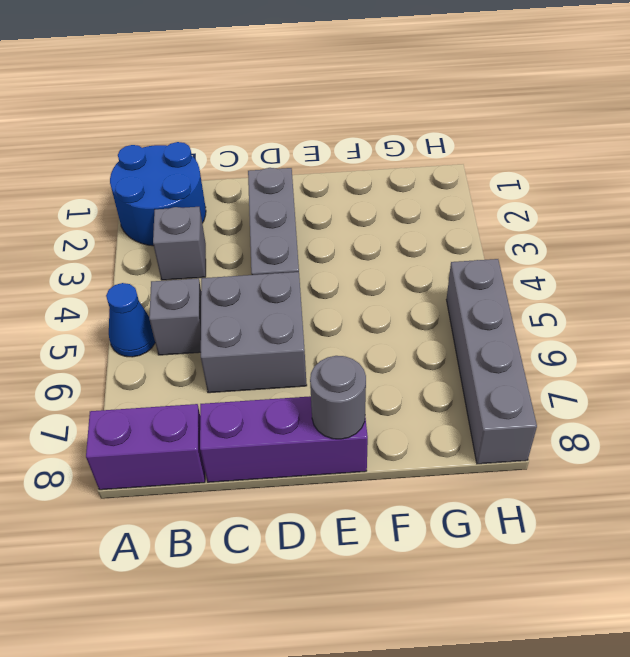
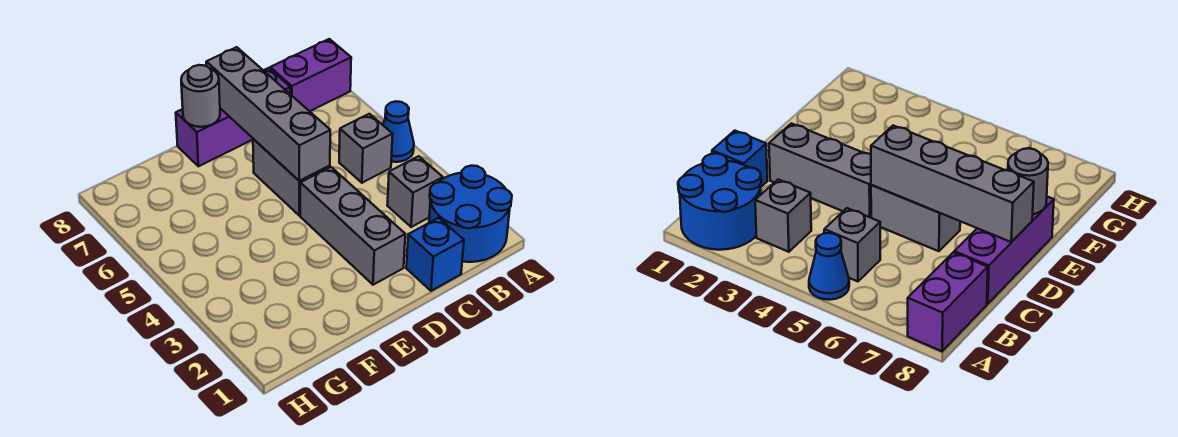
none -> blue brick C1 level 1
grey brick C5:D6 level 1 -> grey brick D5:D6 level 1
grey brick H5:H8 level 1 -> grey brick D5:D8 level 2

